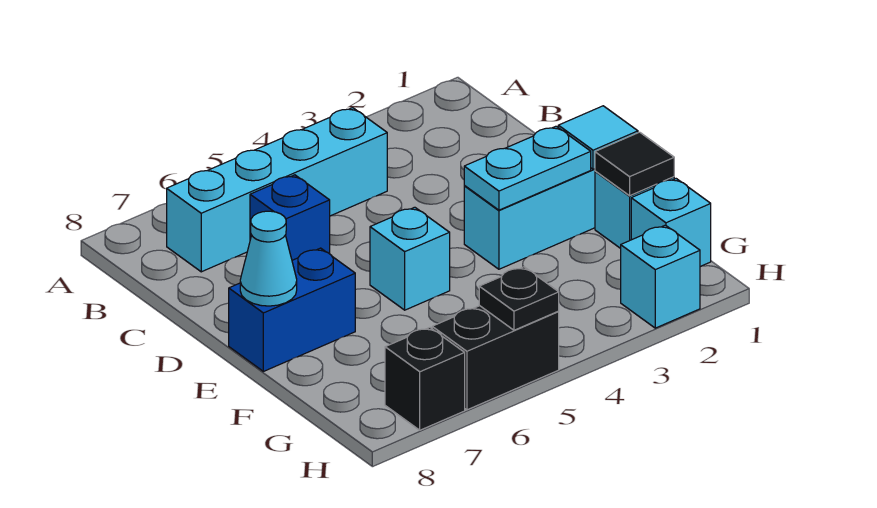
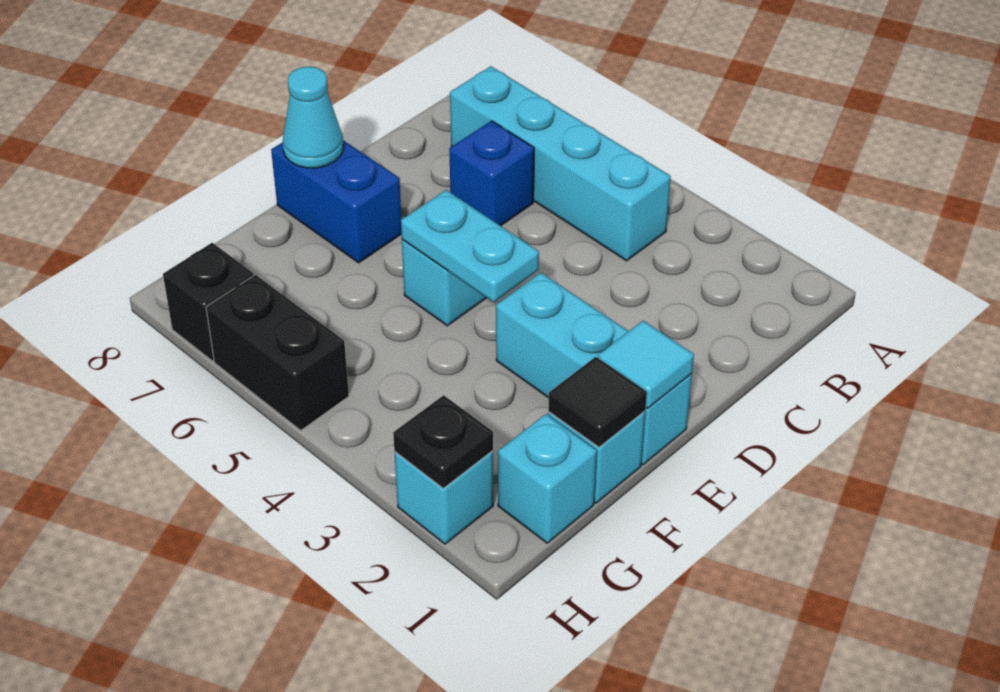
cyan plate E2:E3 level 2 -> cyan plate E4:E5 level 2
black plate H5 level 2 -> black plate H2 level 2

